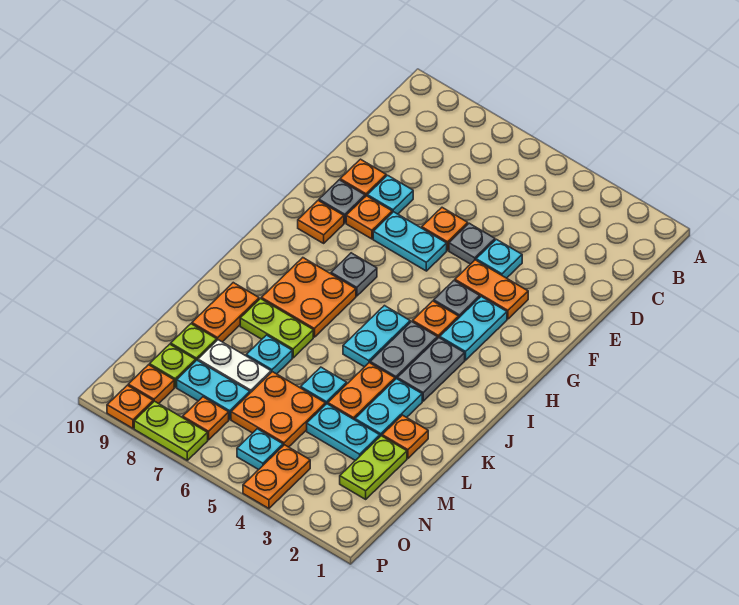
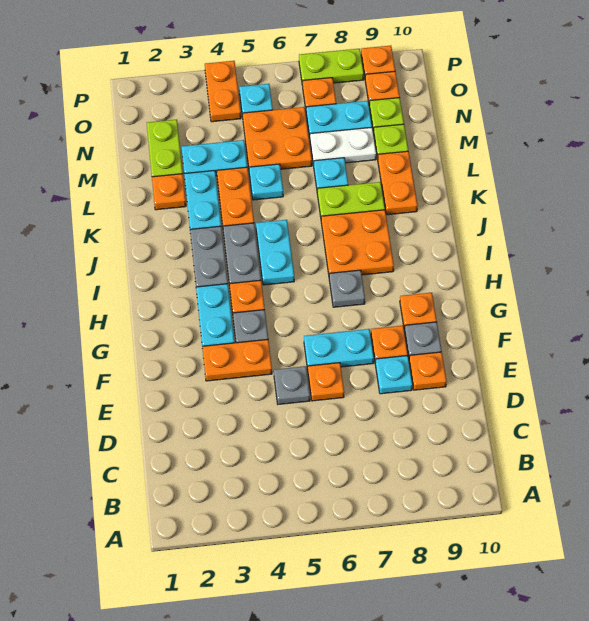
cyan plate E4 level 1 -> none

